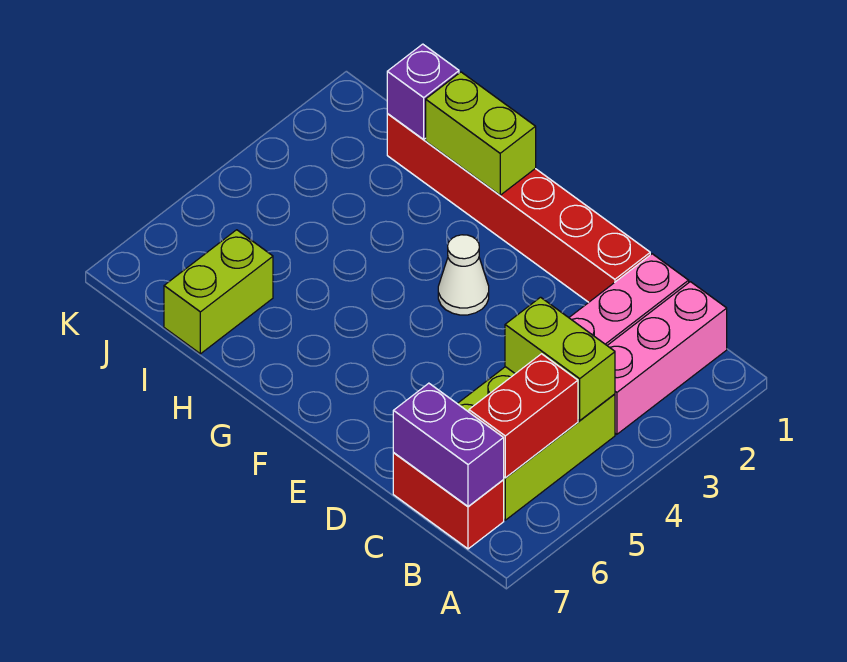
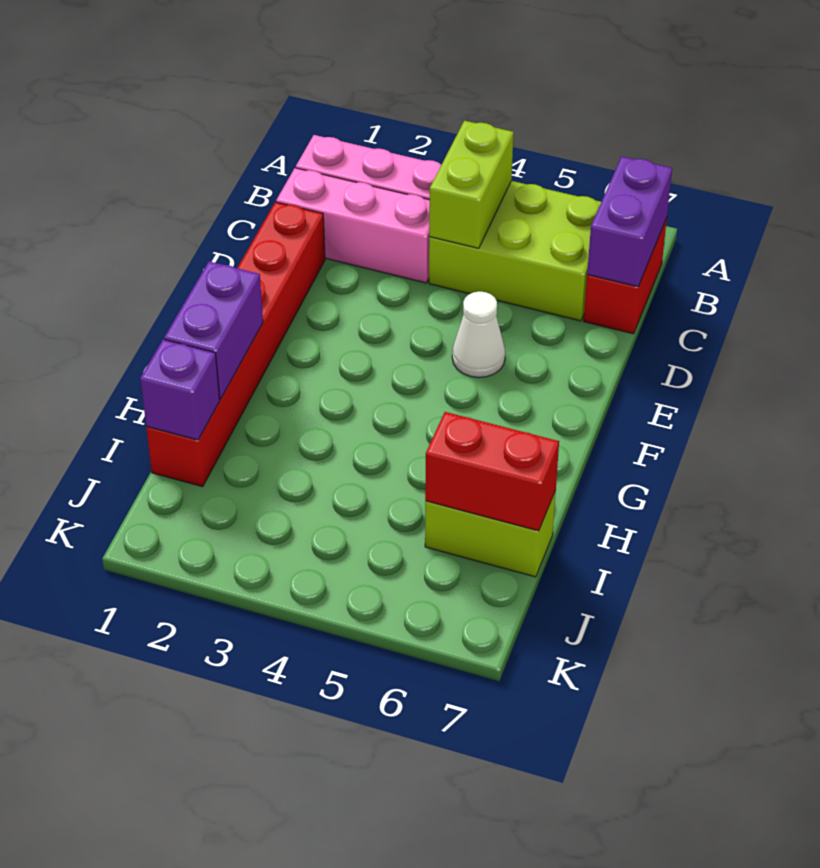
red brick B5:B6 level 2 -> red brick I6:I7 level 2
white cone F3 level 1 -> white cone E5 level 1
lime brick G1:H1 level 2 -> purple brick G1:H1 level 2

